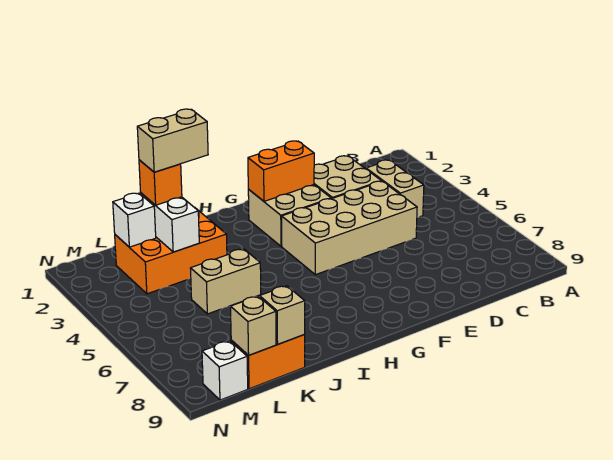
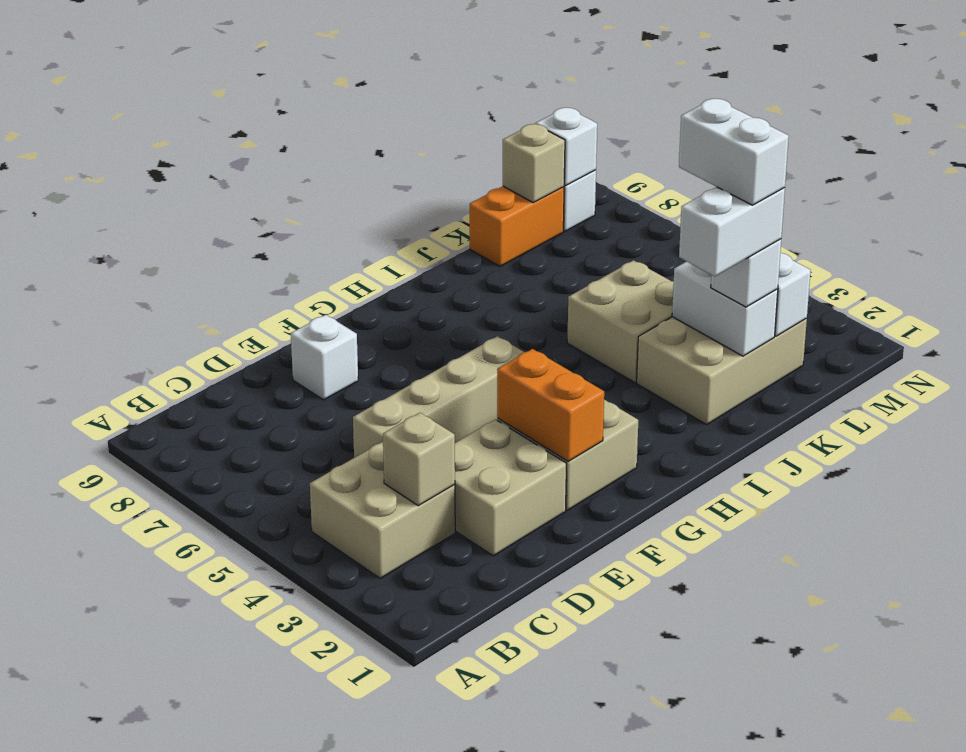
tan brick C3:C4 level 1 -> tan brick B3:C4 level 1
tan brick D4:G5 level 1 -> tan brick D5:G5 level 1
none -> white brick E8 level 1
orange brick F2:G2 level 2 -> orange brick F2:F3 level 2
orange brick J2:L3 level 1 -> tan brick J2:L3 level 1
tan brick J2:K2 level 4 -> white brick J2:K2 level 4
tan brick J5:K5 level 1 -> tan brick J4:K5 level 1
orange brick K2 level 3 -> white brick K2 level 3
none -> white brick K2:K3 level 5
tan brick K9 level 2 -> tan brick C3 level 2
none -> white brick M9 level 2

